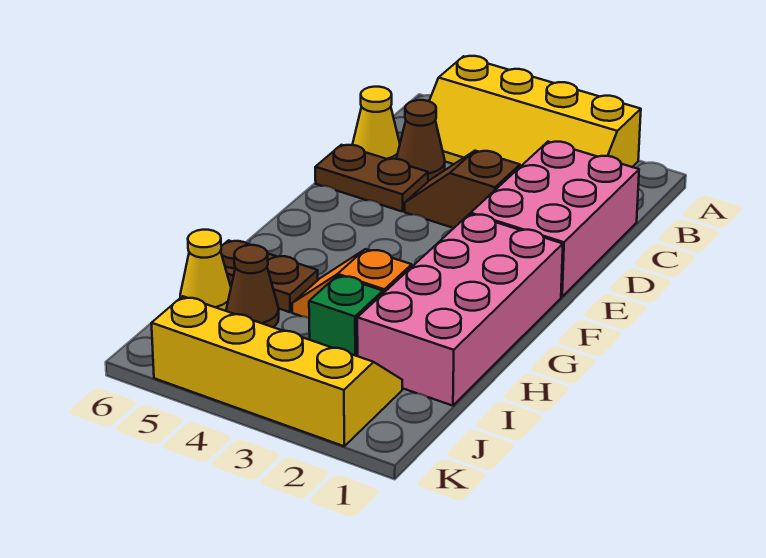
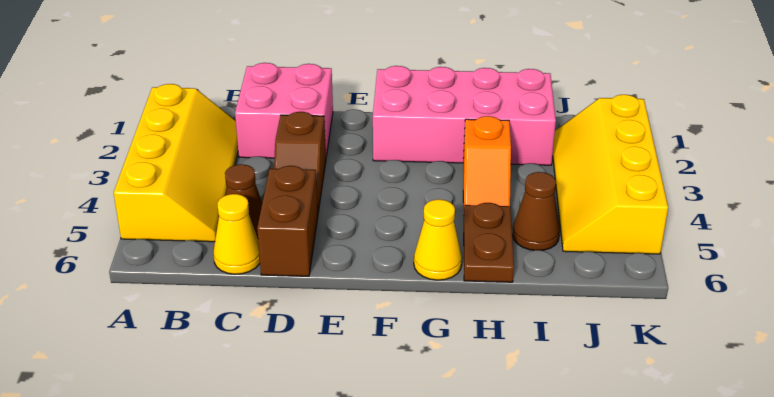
pink brick C1:E2 level 1 -> pink brick C1:D2 level 1
brown plate D5:D6 level 1 -> brown brick D5:D6 level 1
green brick I3 level 1 -> none
yellow cone I6 level 1 -> yellow cone G6 level 1

